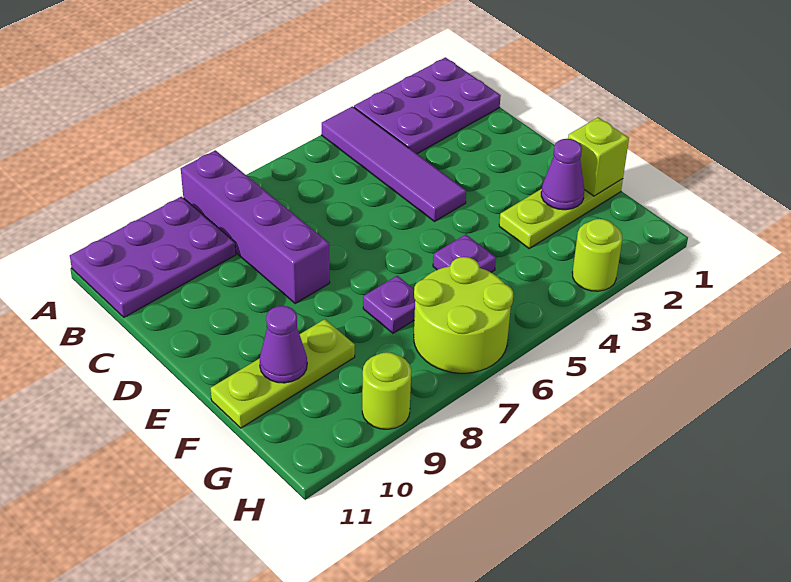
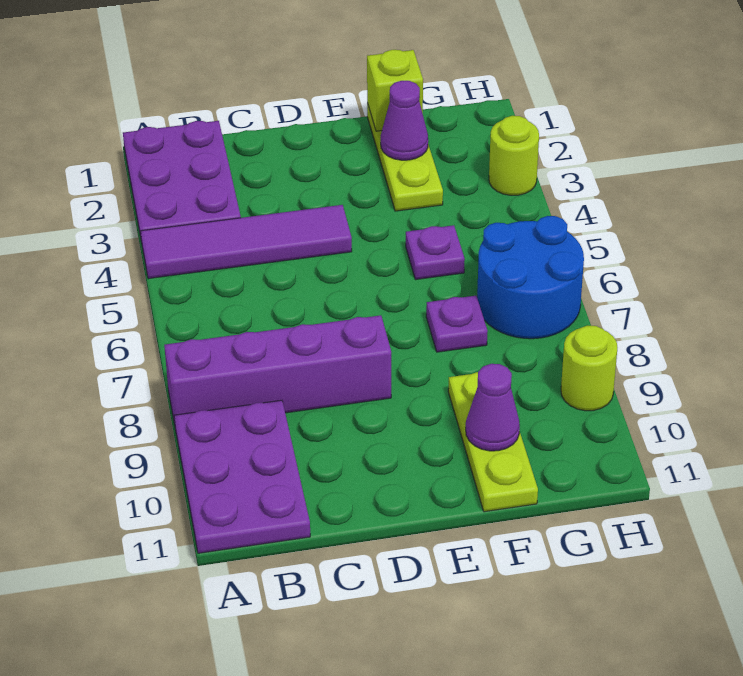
lime round brick G6:H7 level 1 -> blue round brick G6:H7 level 1

